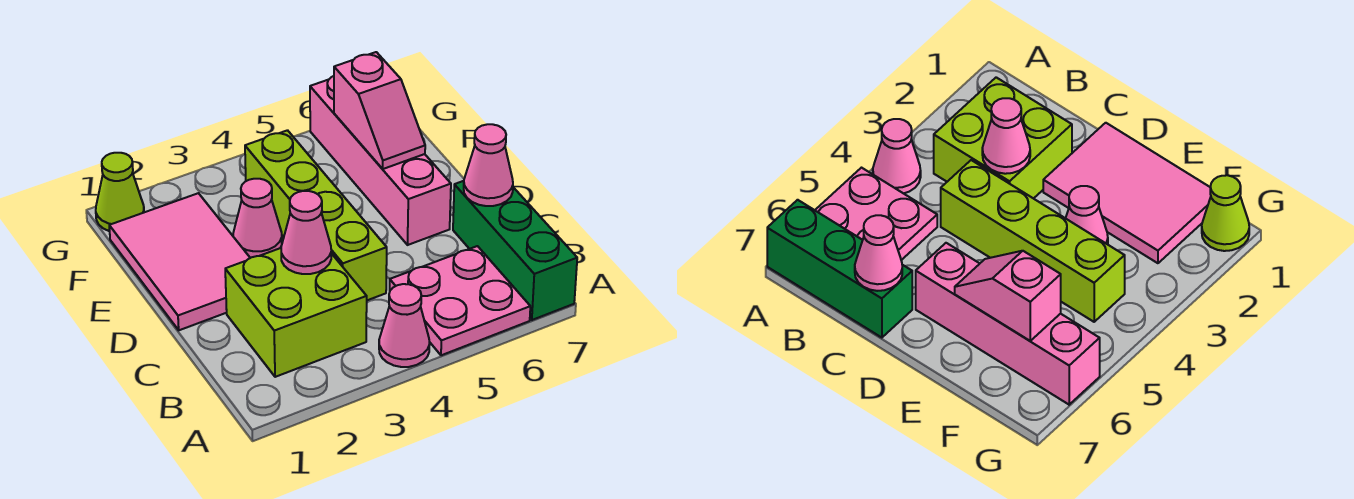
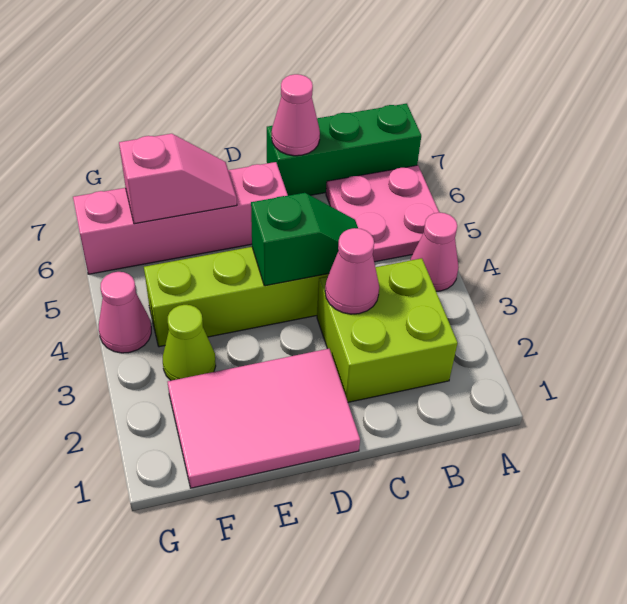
none -> green slope C4:D4 level 2 top D
pink cone E3 level 1 -> pink cone G4 level 1
lime cone G1 level 1 -> lime cone F3 level 1

